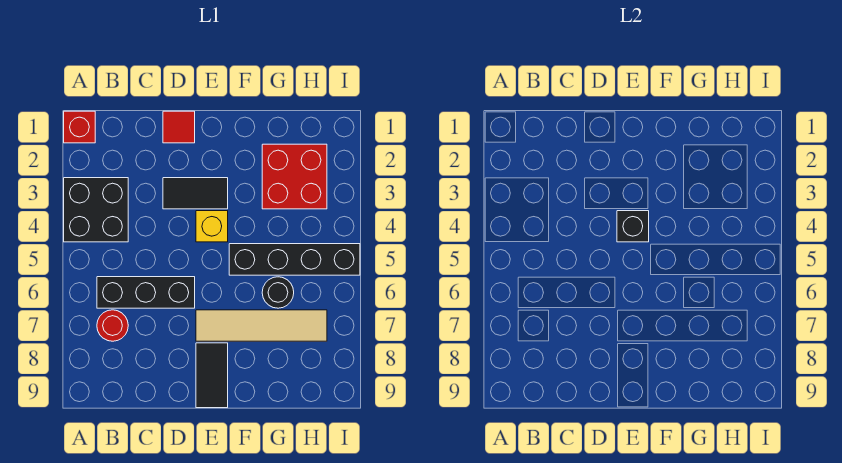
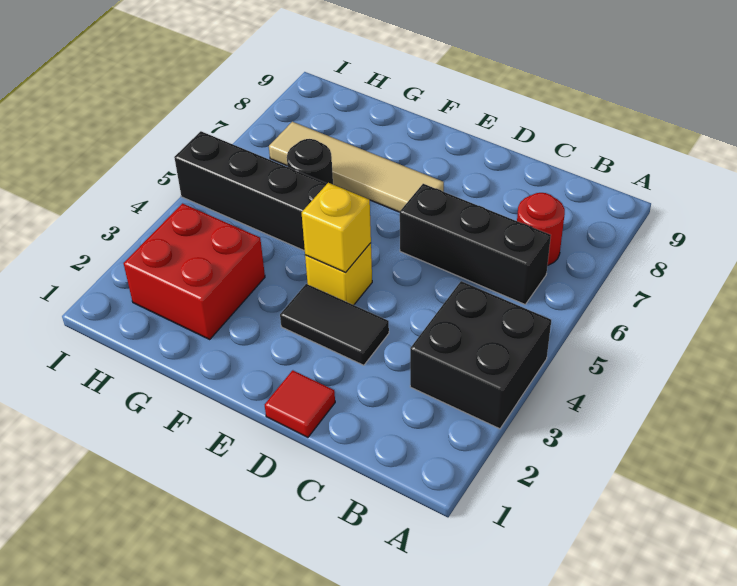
red brick A1 level 1 -> none
black brick E4 level 2 -> yellow brick E4 level 2
black tile E8:E9 level 1 -> none

